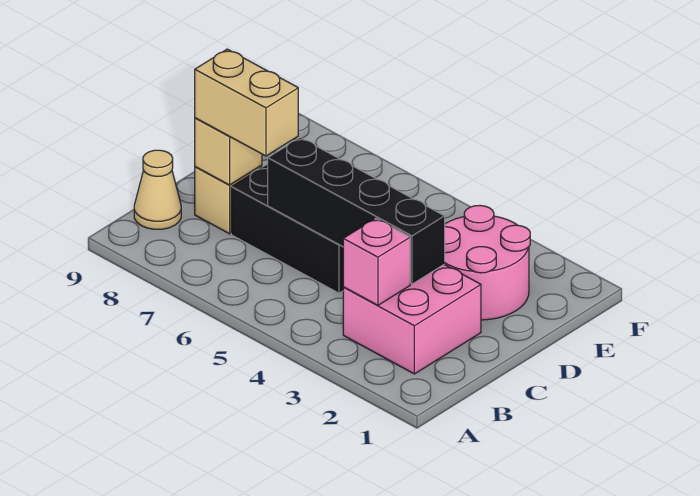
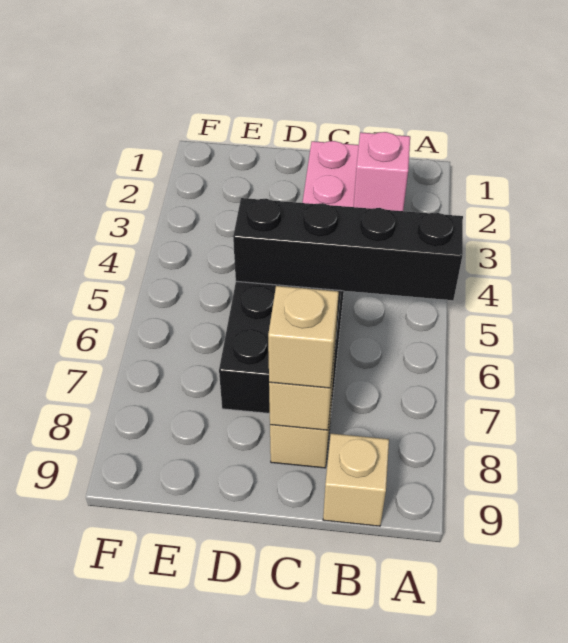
tan cone B9 level 1 -> tan brick B9 level 1
black brick C3:C6 level 2 -> black brick A5:D5 level 2
tan brick C7:C8 level 3 -> tan brick C8 level 3
pink round brick D2:E3 level 1 -> none

